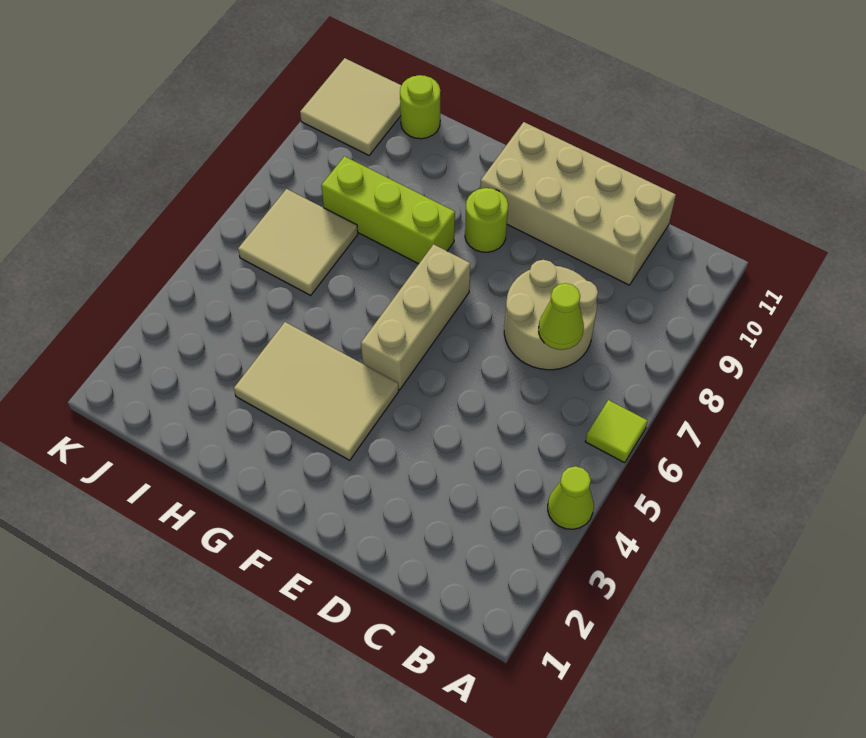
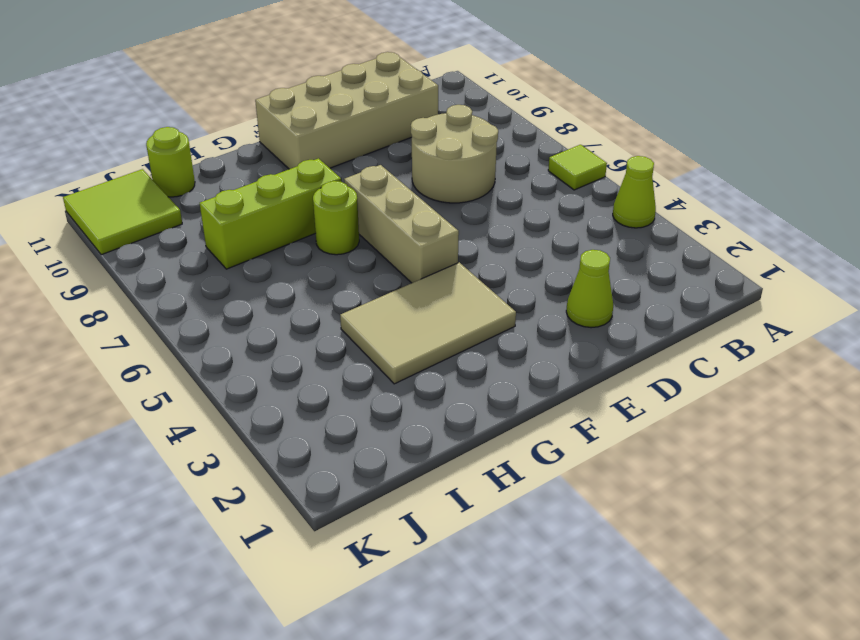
lime cone C7 level 2 -> lime cone D2 level 1
lime round brick F9 level 1 -> lime round brick G7 level 1
tan tile I6:J7 level 1 -> none
tan tile J10:K11 level 1 -> lime tile J10:K11 level 1

